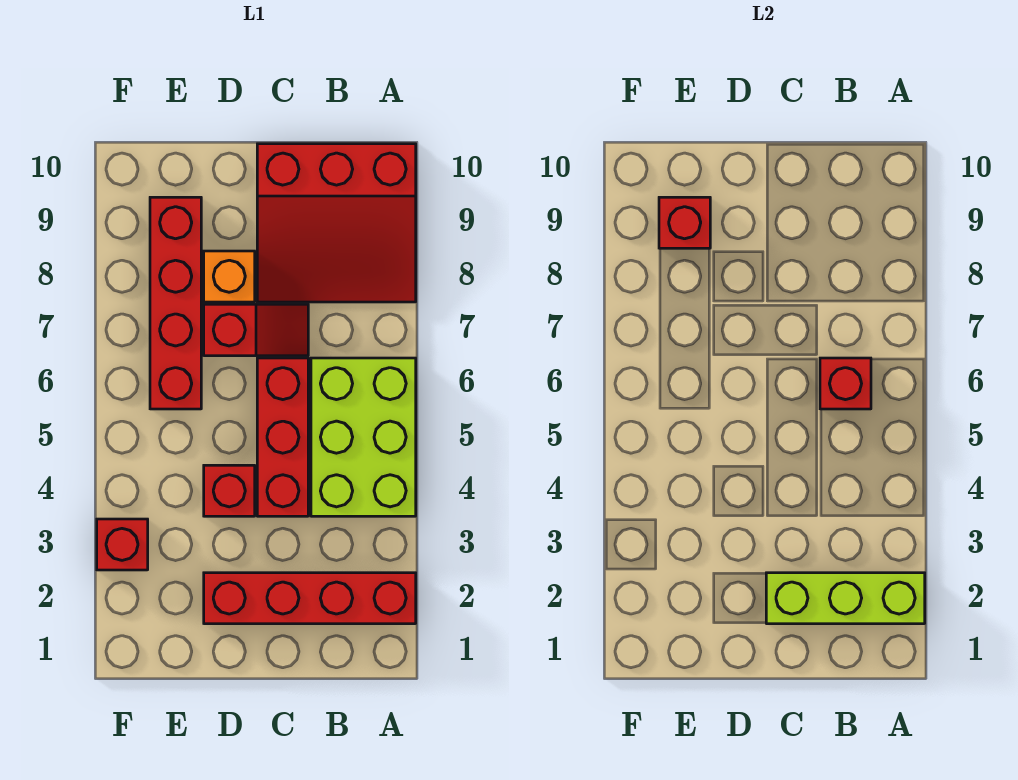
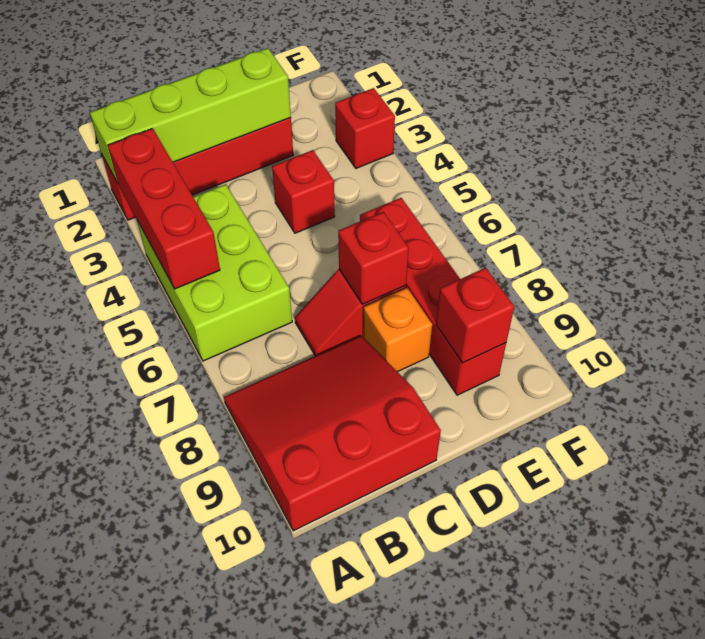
lime brick A2:C2 level 2 -> lime brick A2:D2 level 2
red brick B6 level 2 -> red brick D7 level 2
red brick C4:C6 level 1 -> red brick A3:A5 level 2

